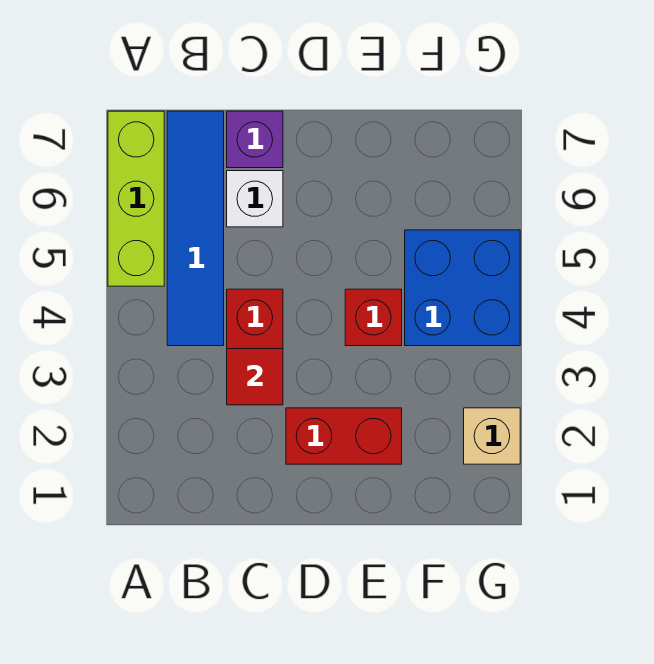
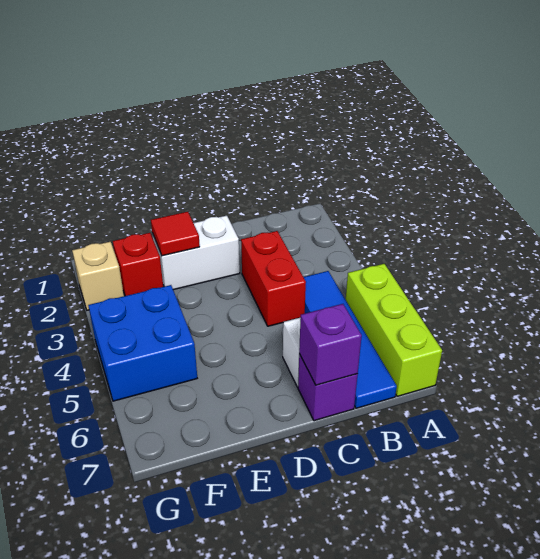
red tile C3 level 2 -> red tile E2 level 2
none -> purple brick C7 level 2
red brick D2:E2 level 1 -> white brick D2:E2 level 1
red brick E4 level 1 -> red brick F2 level 1

